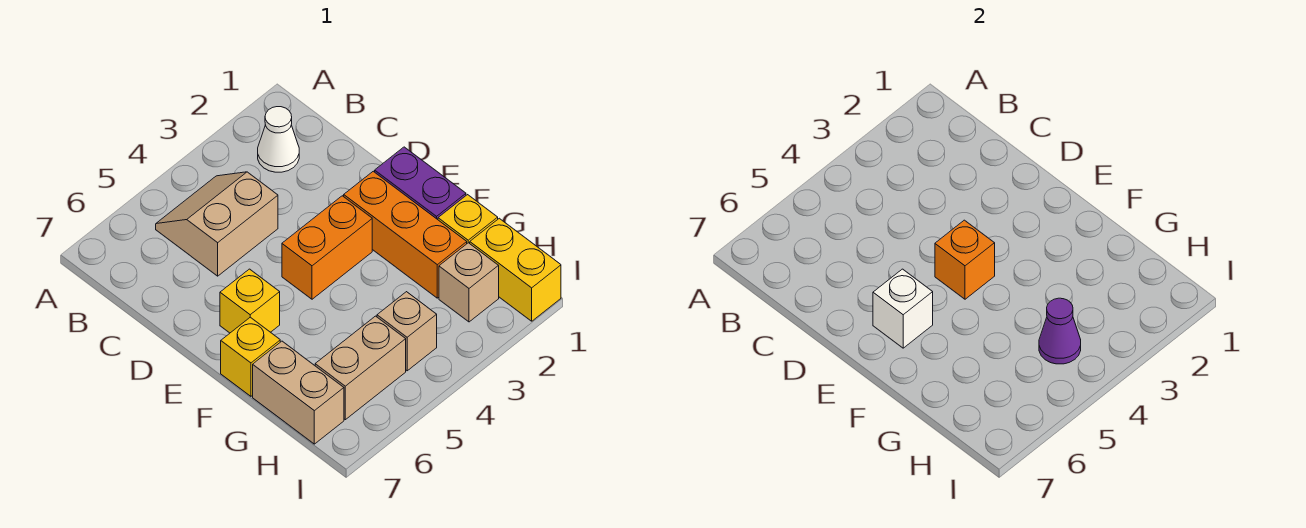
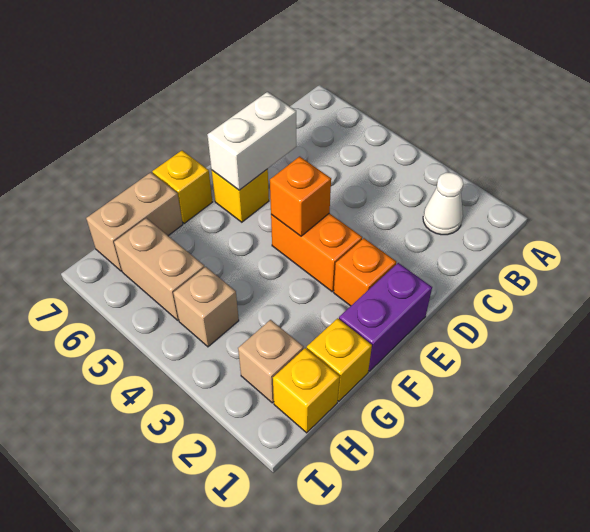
tan slope B4:C5 level 1 top C -> none
orange brick E2:G2 level 1 -> orange brick E2 level 1
white brick E6 level 2 -> white brick D6:E6 level 2
yellow brick H1:I1 level 1 -> yellow brick H1 level 1
purple cone H4 level 2 -> none

